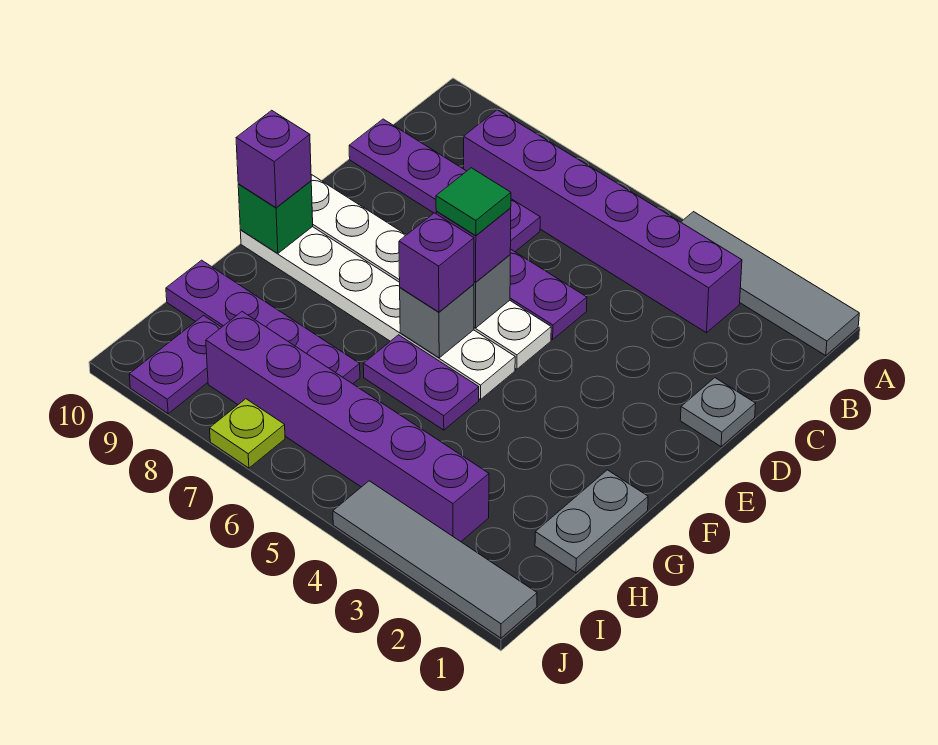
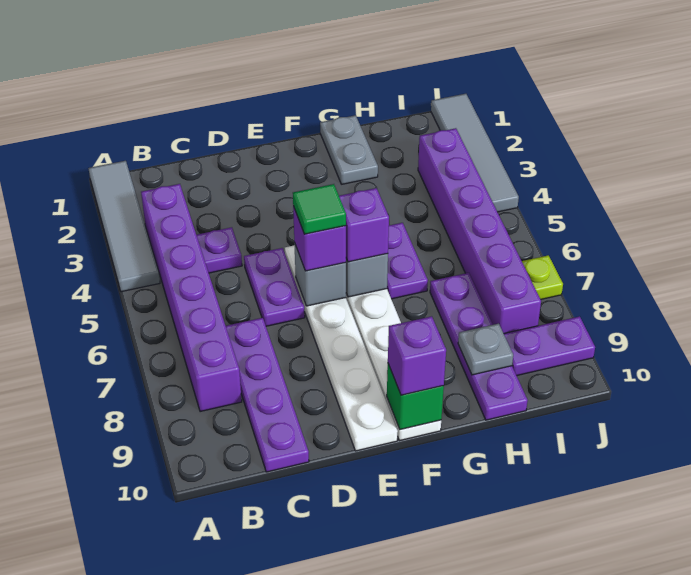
none -> purple plate C4 level 1
grey plate D1 level 1 -> grey plate H9 level 2
grey plate G1:H1 level 1 -> grey plate G1:G2 level 1

